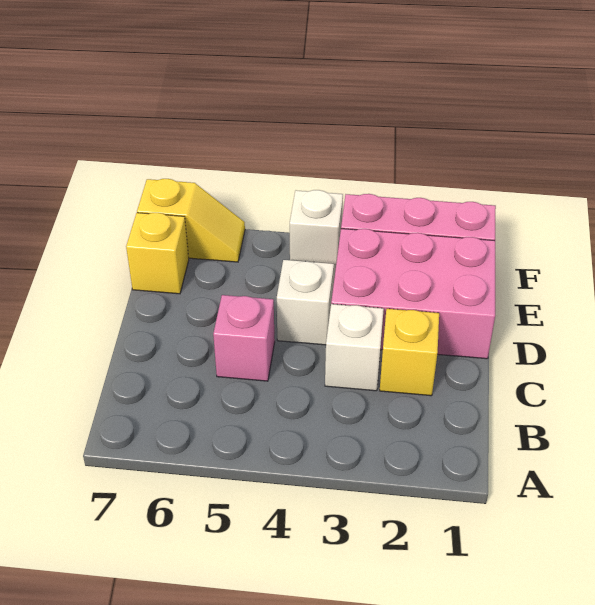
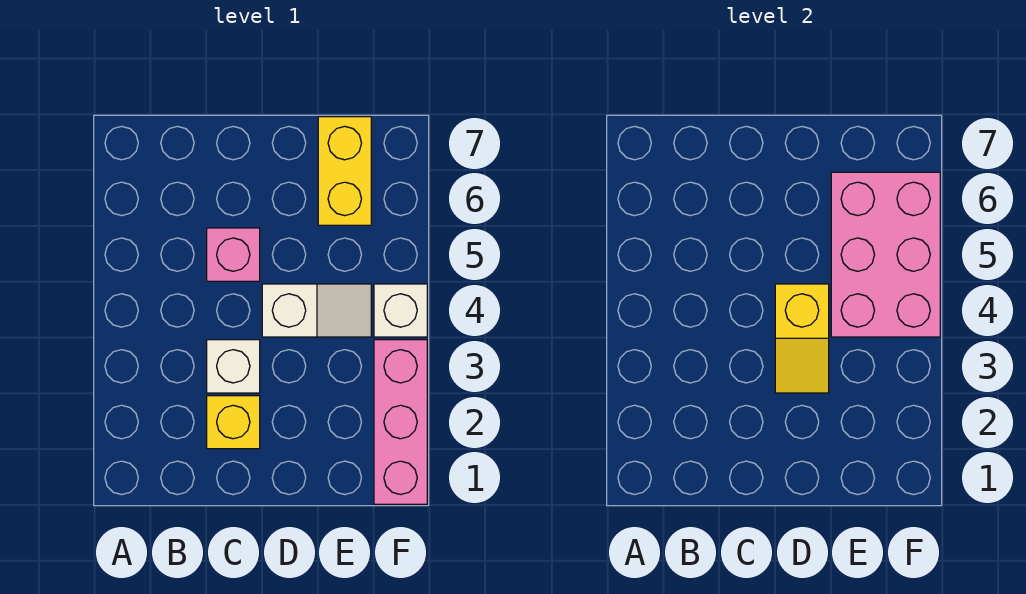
pink brick D1:E3 level 1 -> pink brick E4:F6 level 2
yellow brick E7 level 1 -> yellow brick E6:E7 level 1
yellow slope F6:F7 level 1 top 7 -> yellow slope D3:D4 level 2 top 4

